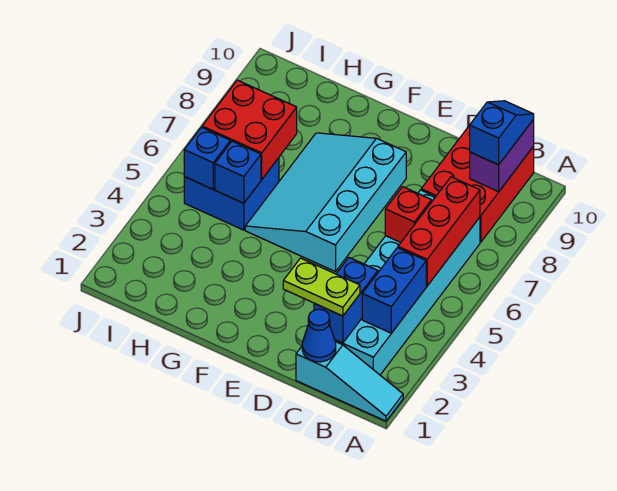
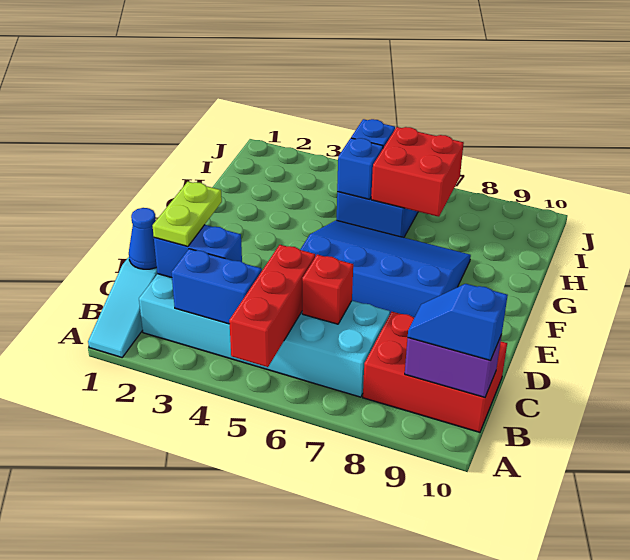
red brick B5:B7 level 2 -> red brick A5:C5 level 2
blue slope B9:B10 level 3 top 9 -> blue slope B9:B10 level 3 top 10
cyan slope E5:G8 level 1 top E -> blue slope E5:G8 level 1 top E

